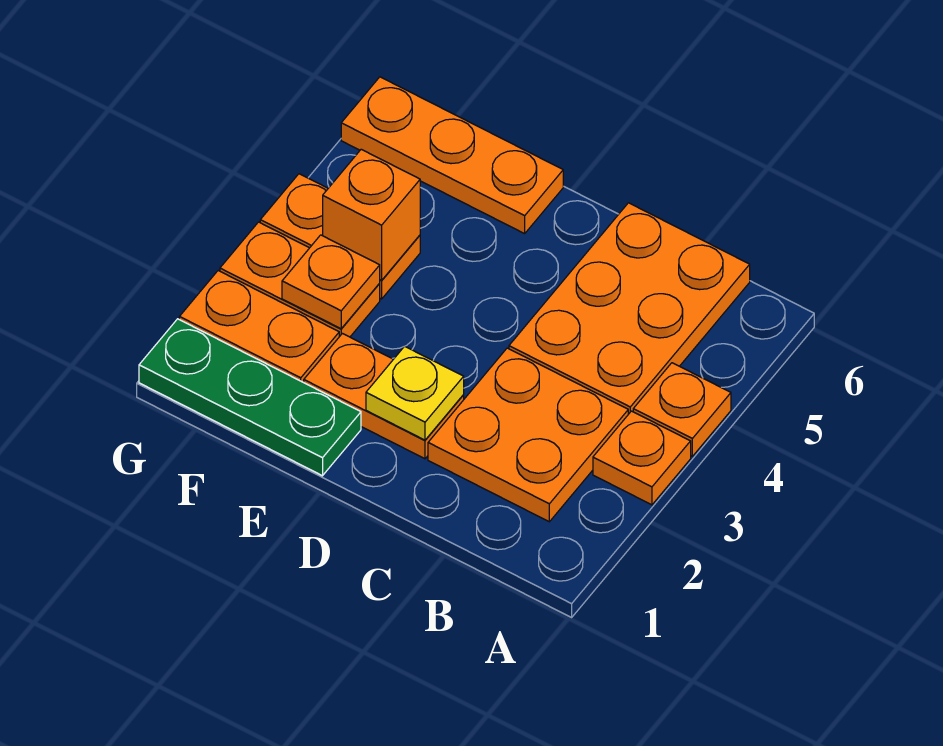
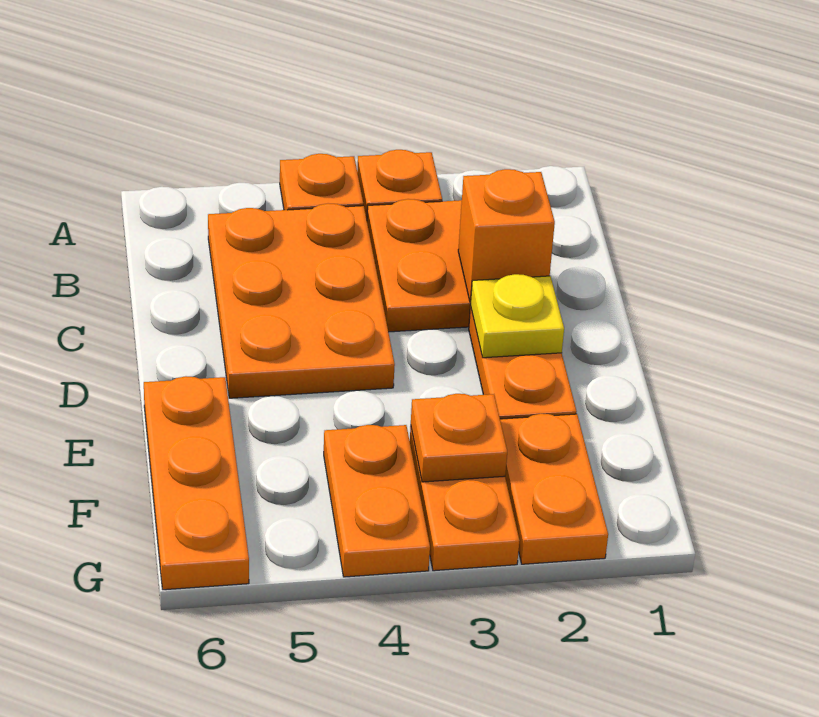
orange plate B4:C6 level 1 -> orange plate B4:D5 level 1
green plate E1:G1 level 1 -> none
orange brick F4 level 2 -> orange brick C2 level 2

